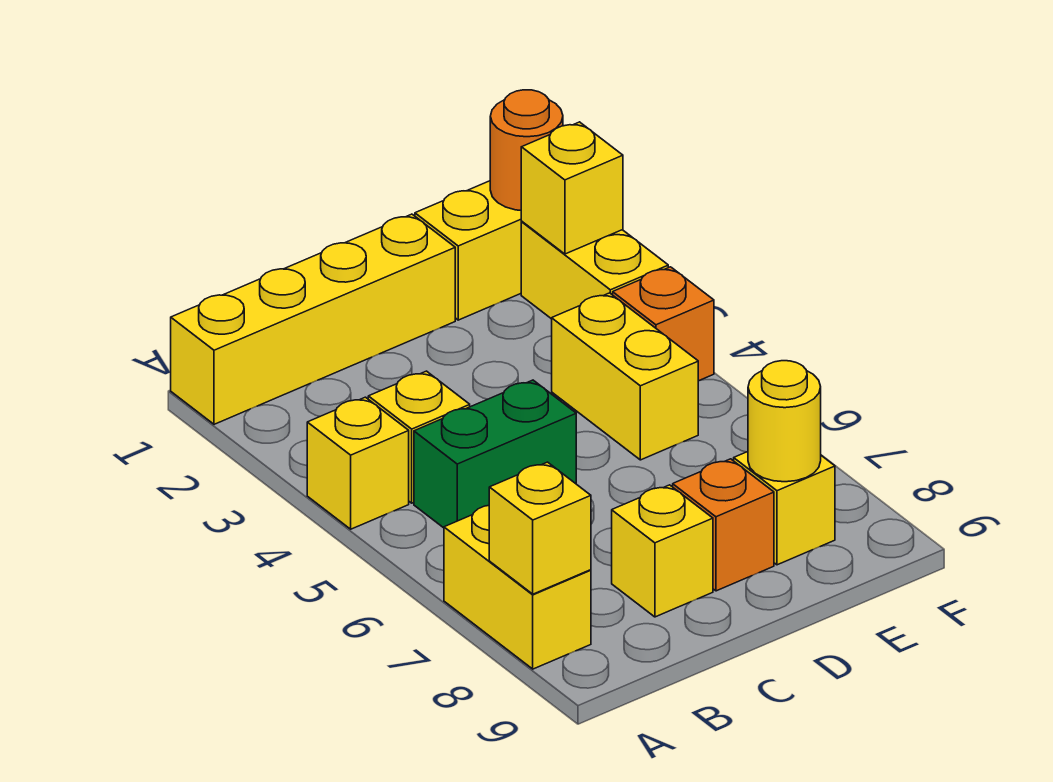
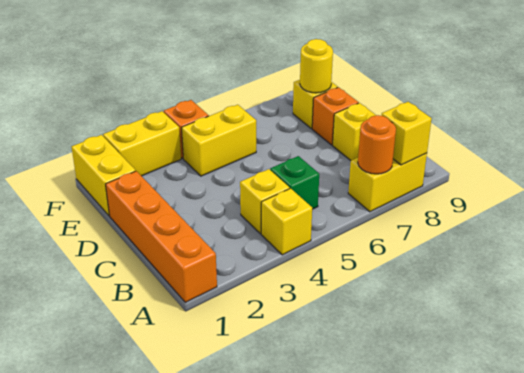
yellow brick A1:D1 level 1 -> orange brick A1:D1 level 1
green brick B5:C5 level 1 -> green brick B5 level 1
orange round brick F1 level 2 -> orange round brick A7 level 2
yellow brick F2 level 2 -> none

